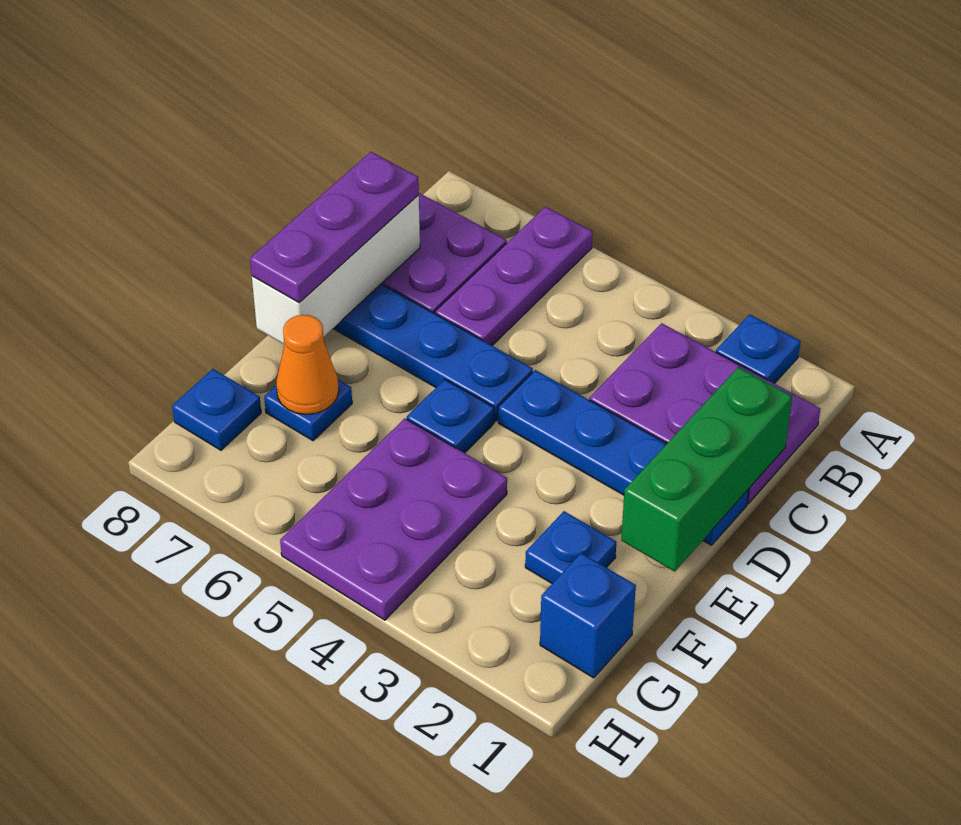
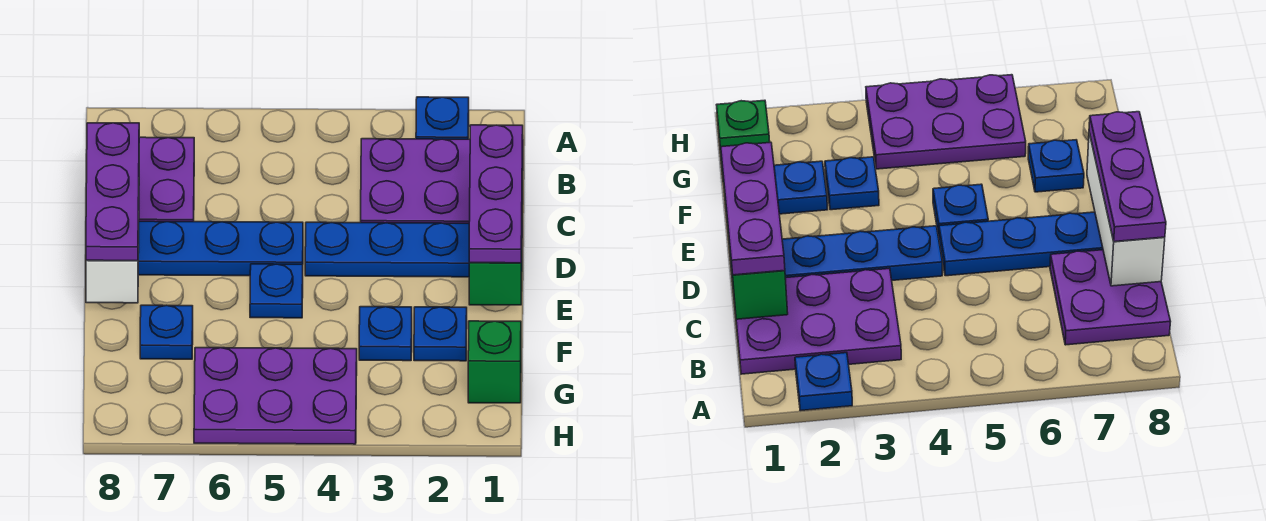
purple plate A6:C6 level 1 -> purple plate C1:E1 level 3
purple plate F4:H5 level 1 -> purple plate G4:H6 level 1
orange cone F7 level 2 -> none
blue brick G1 level 1 -> green brick G1 level 1
blue plate G8 level 1 -> blue plate F3 level 1

